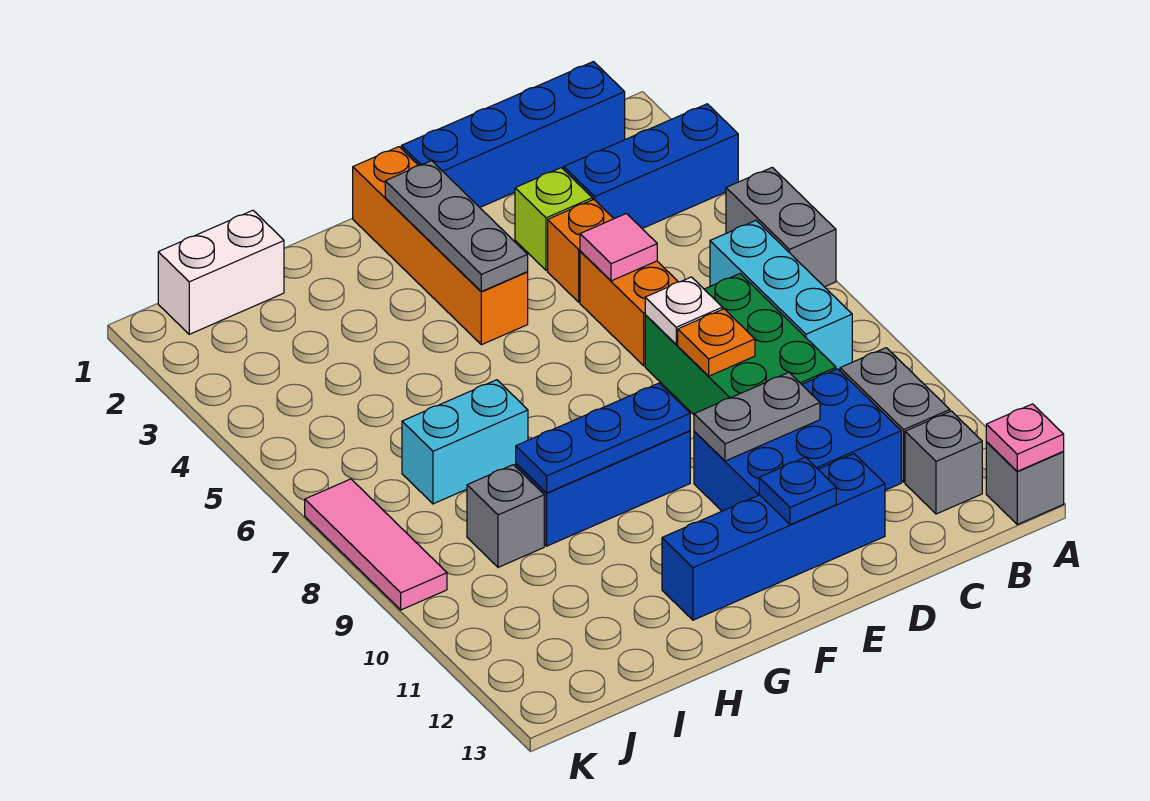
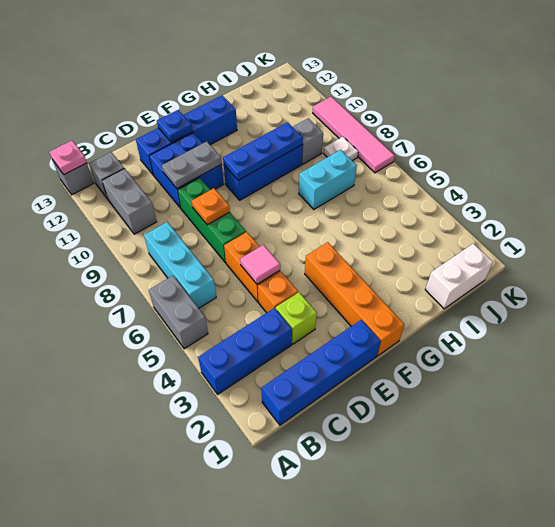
green brick C7:D9 level 1 -> green brick D7:D9 level 1
blue brick C10:E11 level 1 -> blue brick D10:E11 level 1
white plate D7 level 2 -> white plate J8 level 1
grey plate F2:F4 level 2 -> none
pink tile K7:K9 level 1 -> pink tile K7:K10 level 1

